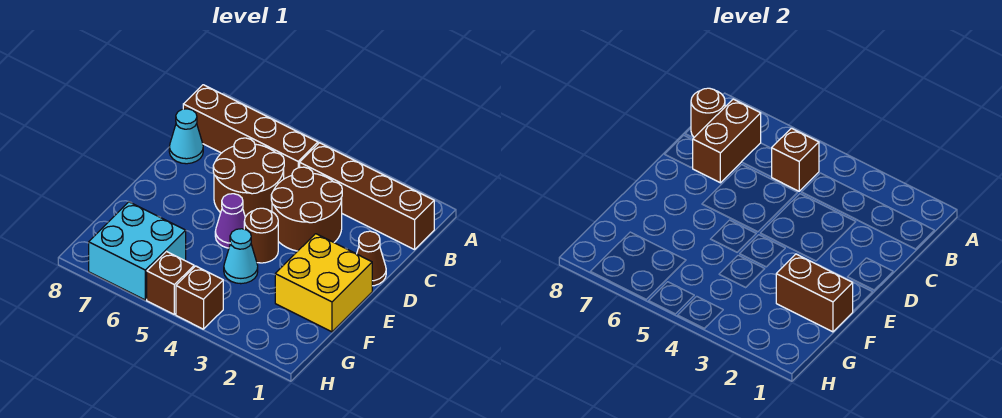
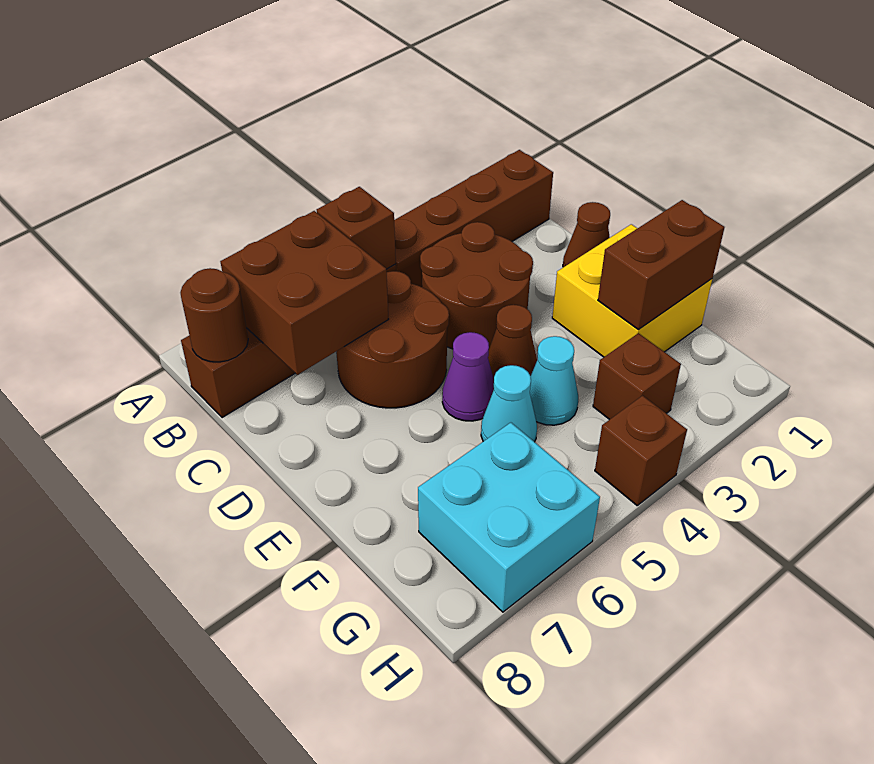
brown brick B7:C7 level 2 -> brown brick B6:C7 level 2
cyan cone C8 level 1 -> cyan cone F5 level 1
brown round brick E4 level 1 -> brown cone E4 level 1
brown brick H5 level 1 -> brown brick G3 level 1

